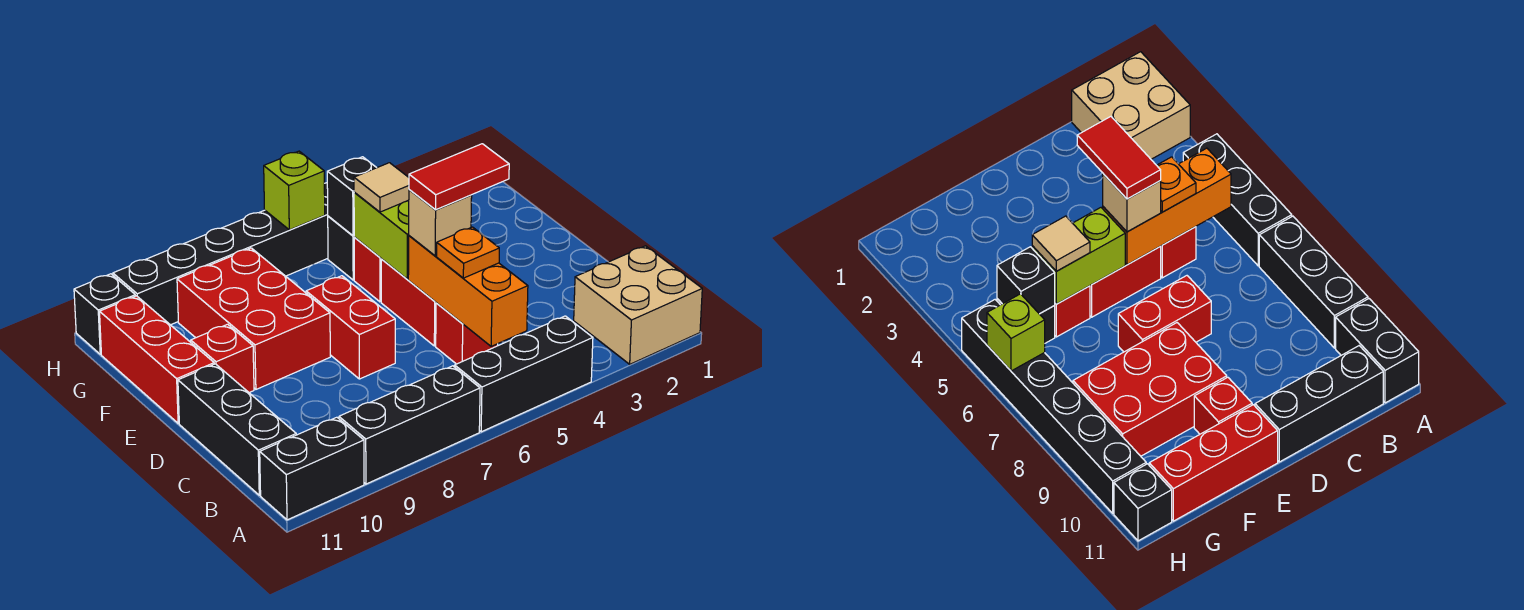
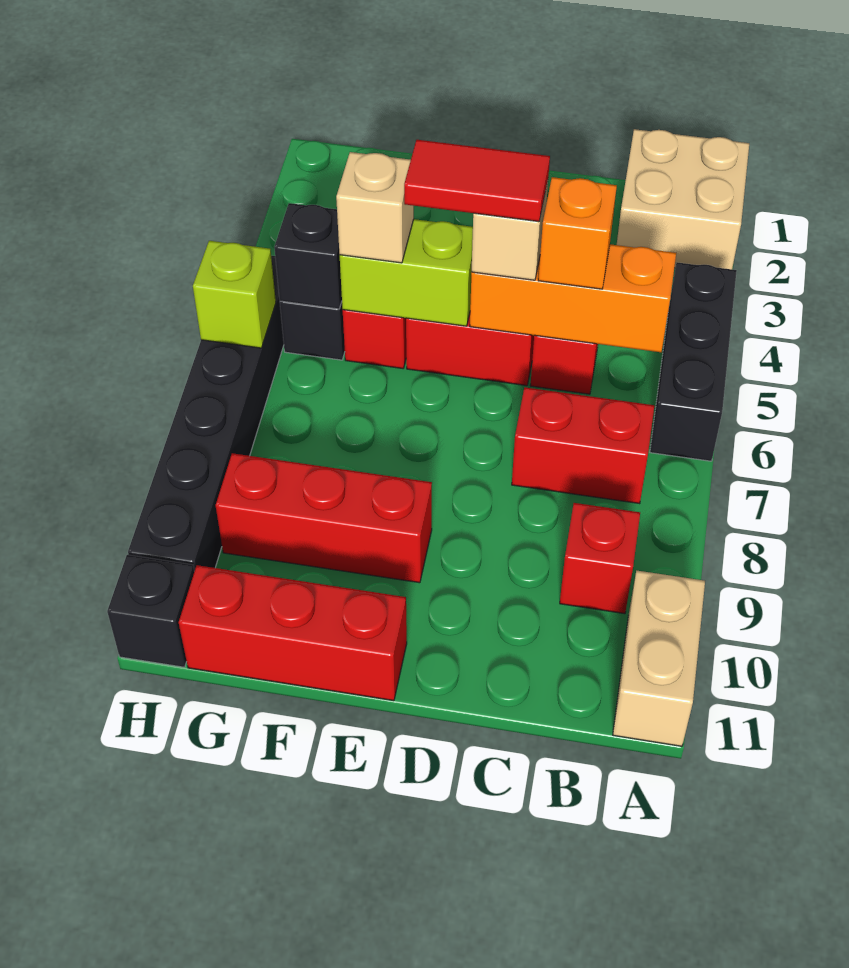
black brick A7:A9 level 1 -> none
black brick A10:A11 level 1 -> tan brick A10:A11 level 1
black brick B11:D11 level 1 -> none
orange plate C5 level 3 -> orange brick C5 level 3
red tile D4:D5 level 4 -> red tile D5:E5 level 4
red brick D7:E7 level 1 -> red brick B7:C7 level 1
red brick E8:G9 level 1 -> red brick E9:G9 level 1
red brick E10 level 1 -> red brick B9 level 1
tan tile F5 level 3 -> tan brick F5 level 3

